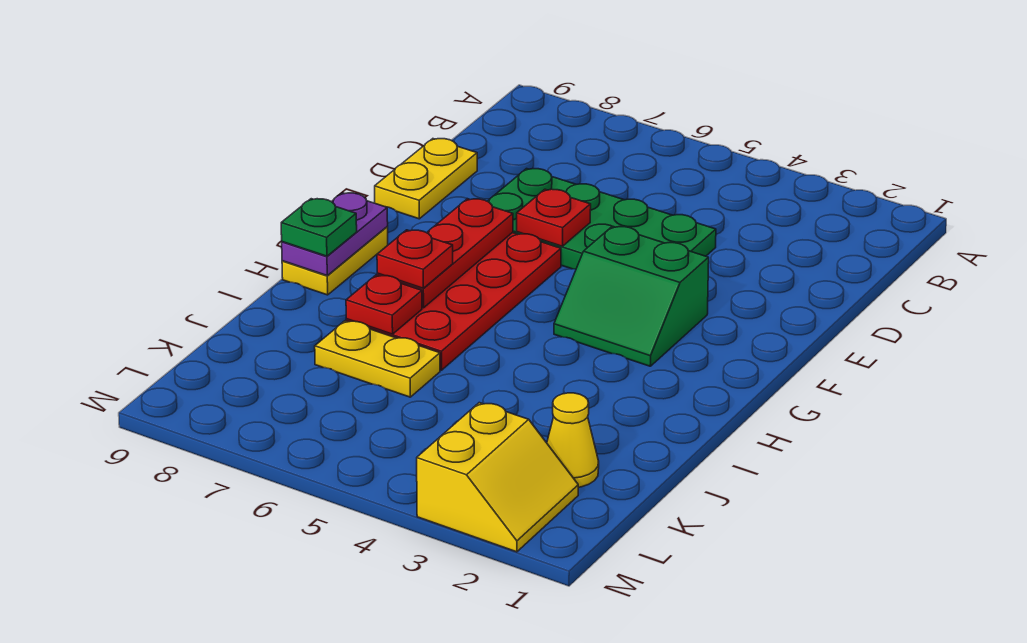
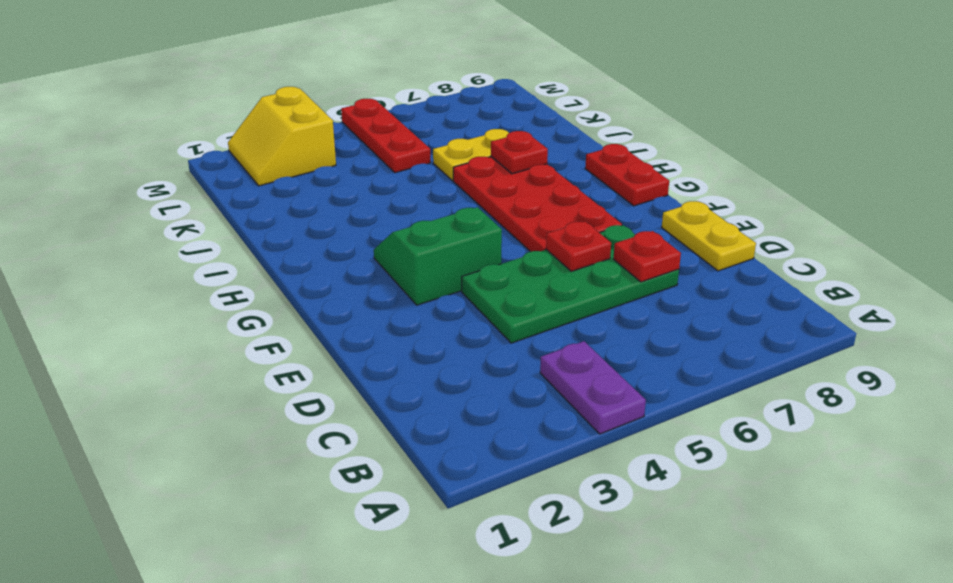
red plate F7:H7 level 2 -> red plate K5:M5 level 1
yellow plate G9:H9 level 1 -> red plate G9:H9 level 1
purple plate G9:H9 level 2 -> purple plate A4:B4 level 1
red plate H7 level 3 -> red plate D7 level 2
green plate H9 level 3 -> none
yellow cone K2 level 1 -> none

